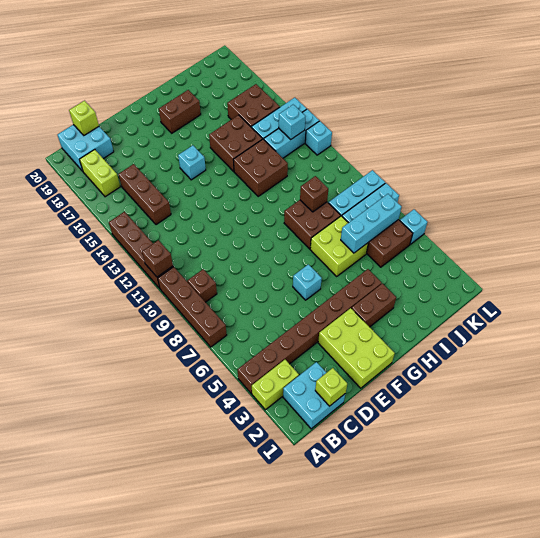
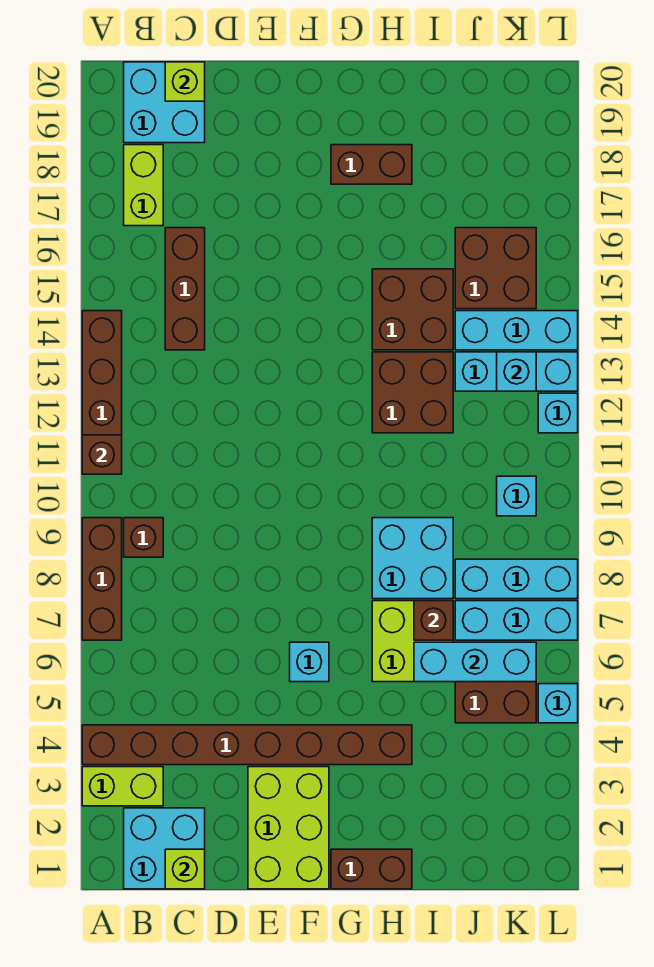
brown brick A7:A10 level 1 -> brown brick A7:A9 level 1
cyan brick F15 level 1 -> cyan brick K10 level 1
brown brick G3:H3 level 1 -> brown brick G1:H1 level 1
brown brick H8:I9 level 1 -> cyan brick H8:I9 level 1
brown brick I9 level 2 -> brown brick I7 level 2

